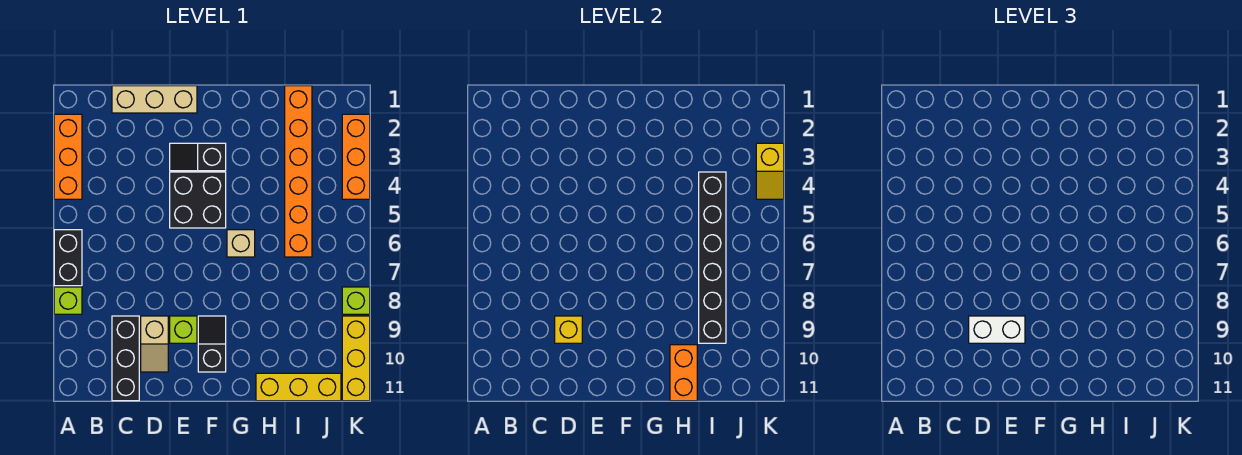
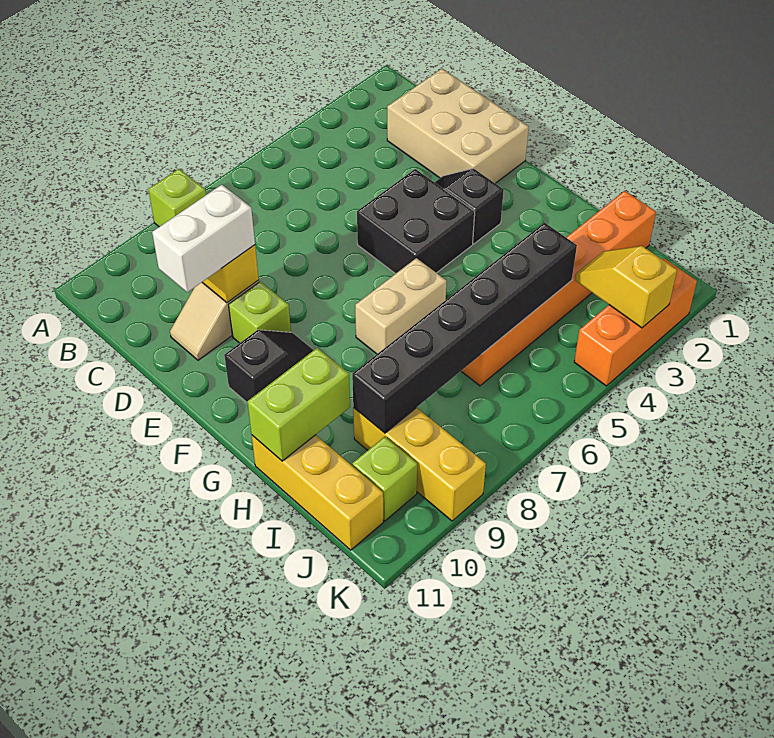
orange brick A2:A4 level 1 -> none
black brick A6:A7 level 1 -> none
tan brick C1:E1 level 1 -> tan brick C1:E2 level 1
black brick C9:C11 level 1 -> none
white brick D9:E9 level 3 -> white brick D9:D10 level 3
tan brick G6 level 1 -> tan brick G6:G7 level 1
orange brick H10:H11 level 2 -> lime brick H10:H11 level 2
yellow slope K3:K4 level 2 top 3 -> yellow slope J3:K3 level 2 top K
lime brick K8 level 1 -> lime brick J10 level 1
yellow brick K9:K11 level 1 -> yellow brick I9:K9 level 1

